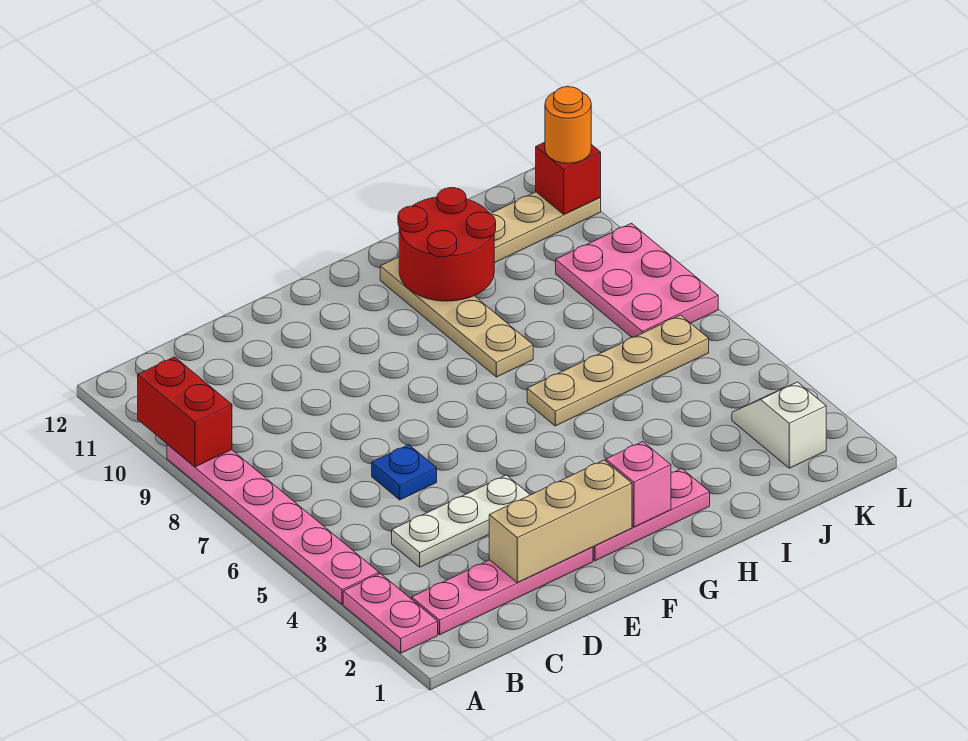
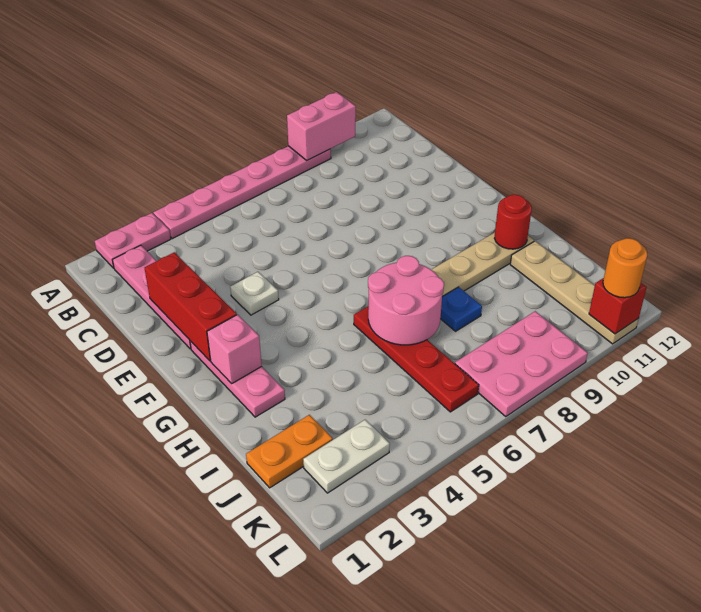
red brick A9:A10 level 2 -> pink brick A9:A10 level 2
white plate C4:E4 level 1 -> white plate E4 level 1
tan brick D2:F2 level 2 -> red brick D2:F2 level 2
blue plate D6 level 1 -> blue plate I8 level 1
tan plate H6:K6 level 1 -> red plate H6:K6 level 1
none -> pink round brick H6:I7 level 2
red round brick H10:I11 level 2 -> red round brick H11 level 2
none -> orange plate J1:J2 level 1
white slope K2:K3 level 1 top 2 -> white plate K2:K3 level 1

